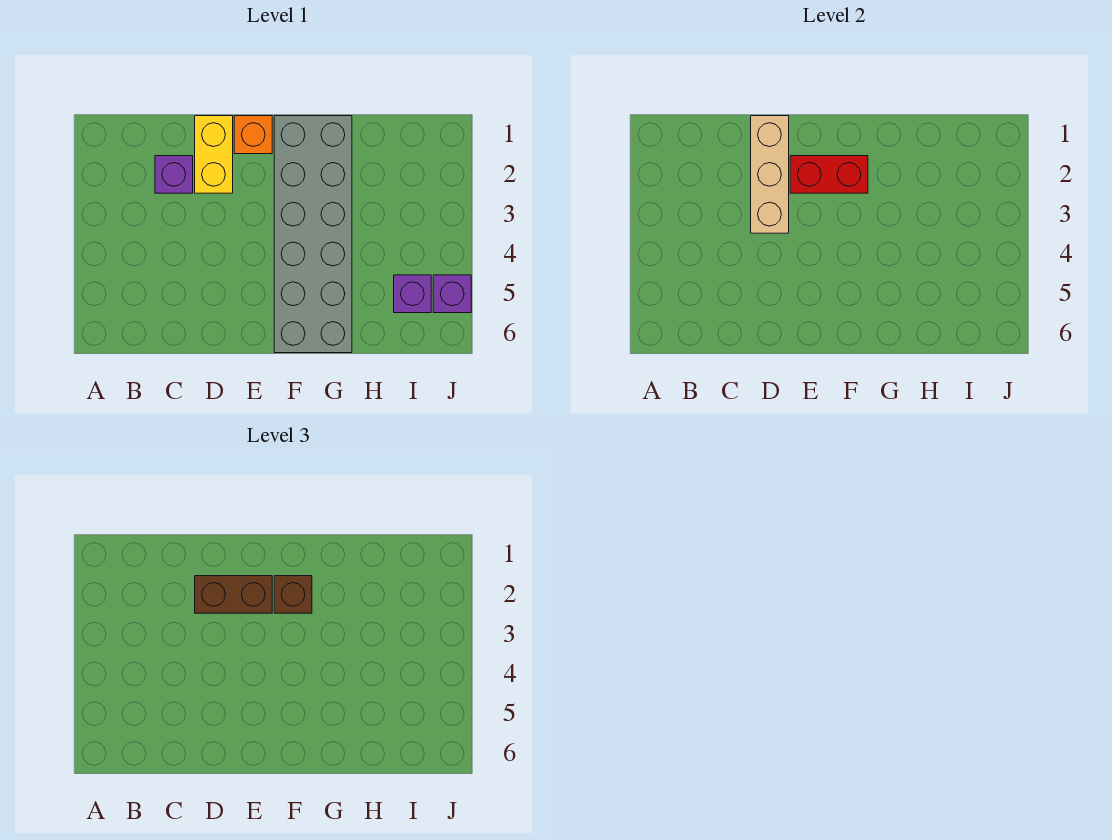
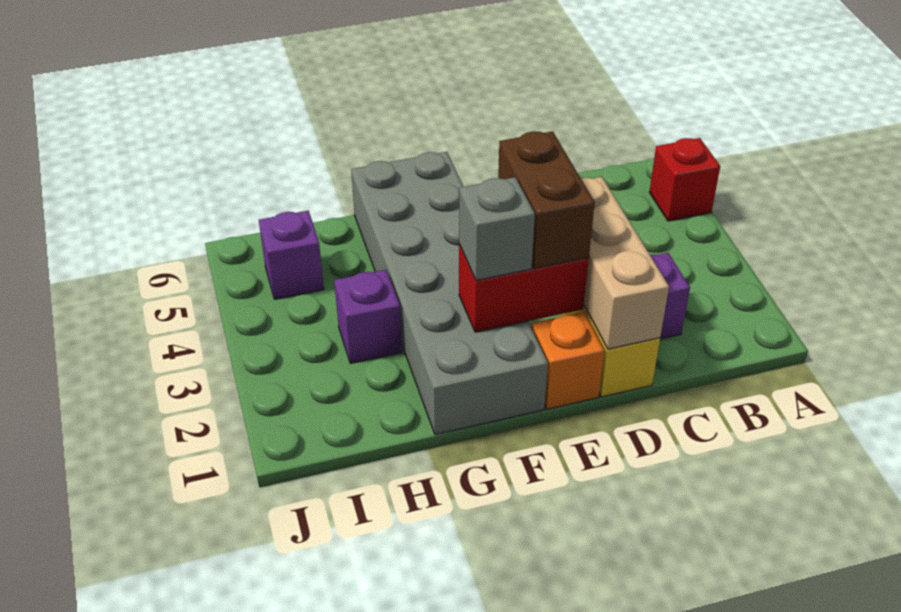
none -> red brick A5 level 1
brown brick D2:E2 level 3 -> brown brick E2:E3 level 3
brown brick F2 level 3 -> grey brick F2 level 3
purple brick J5 level 1 -> purple brick H3 level 1

